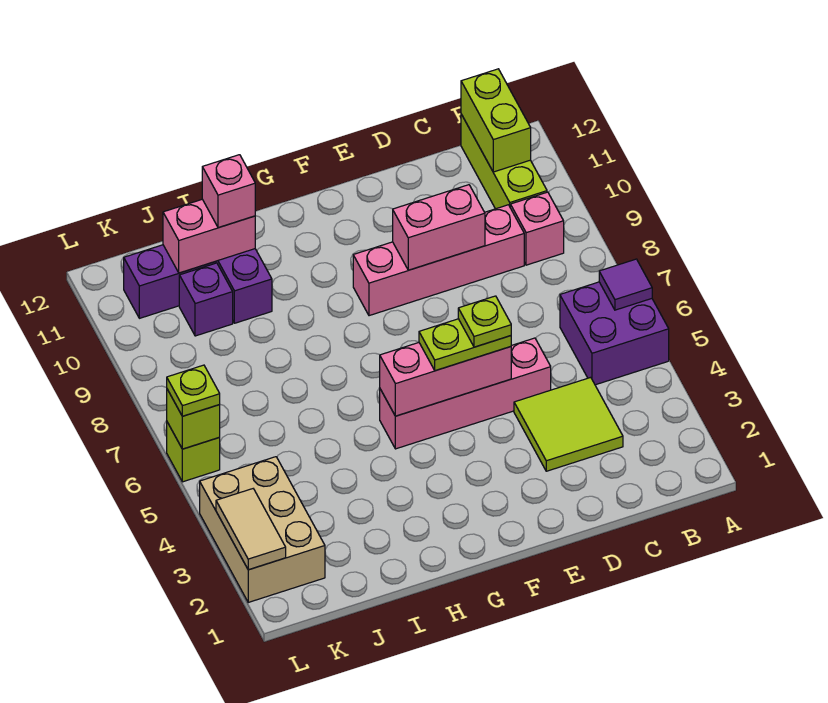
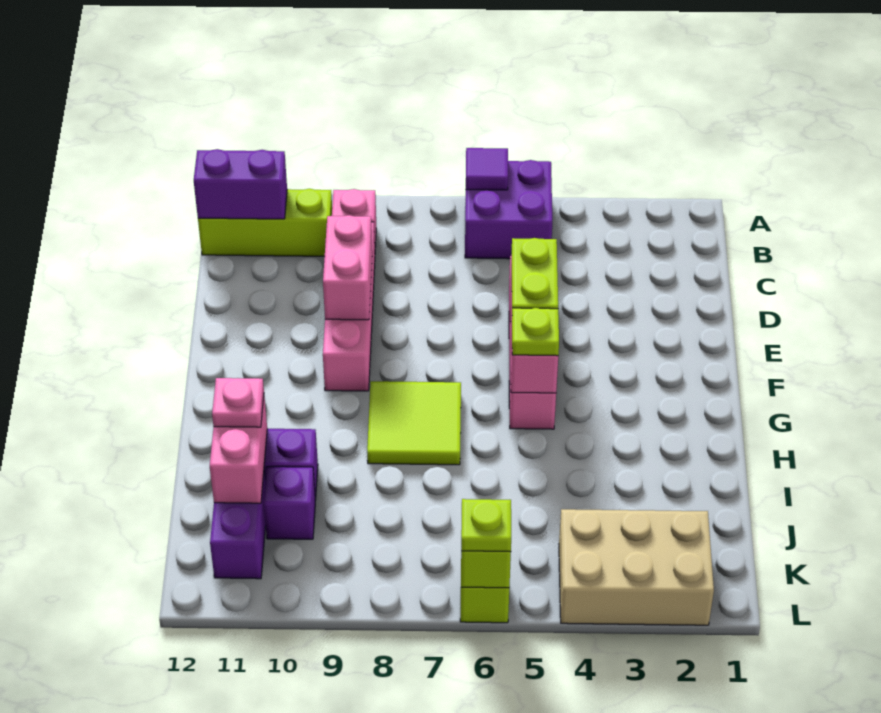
lime brick B11:B12 level 2 -> purple brick B11:B12 level 2
lime tile C3:D4 level 1 -> lime tile G7:H8 level 1
lime plate E5 level 4 -> lime plate G5 level 3
pink brick I11 level 3 -> pink plate I11 level 3
tan tile L2:L3 level 2 -> none

